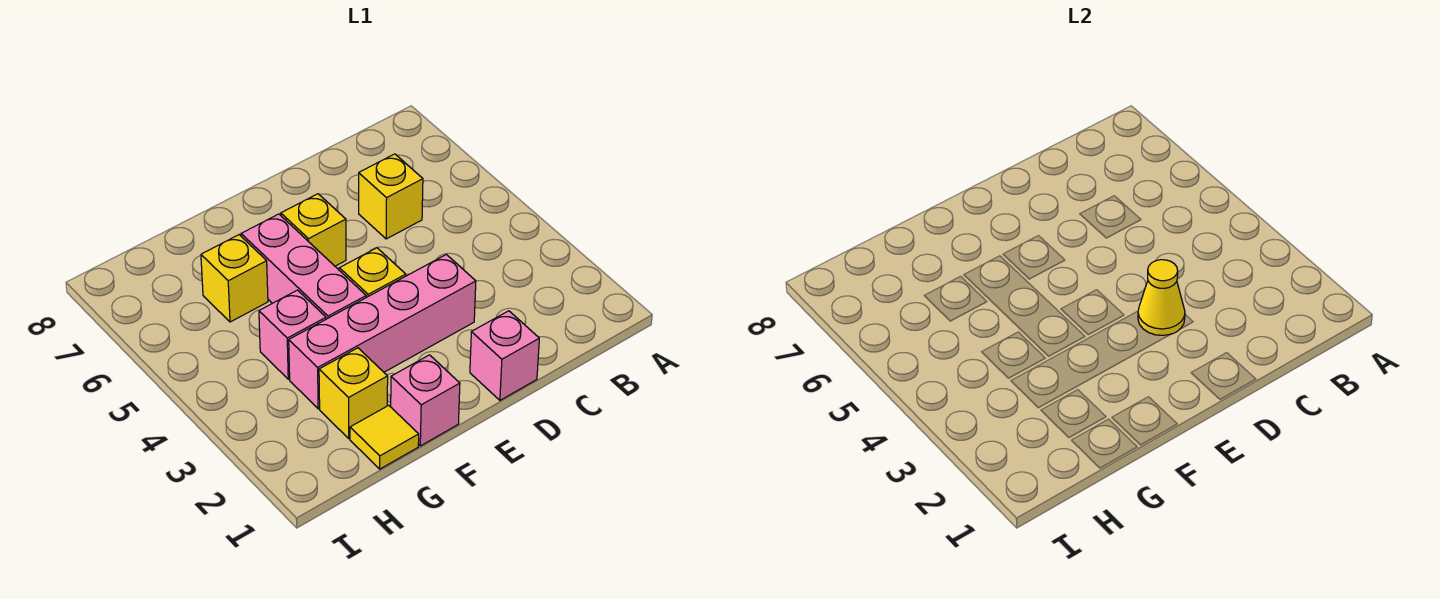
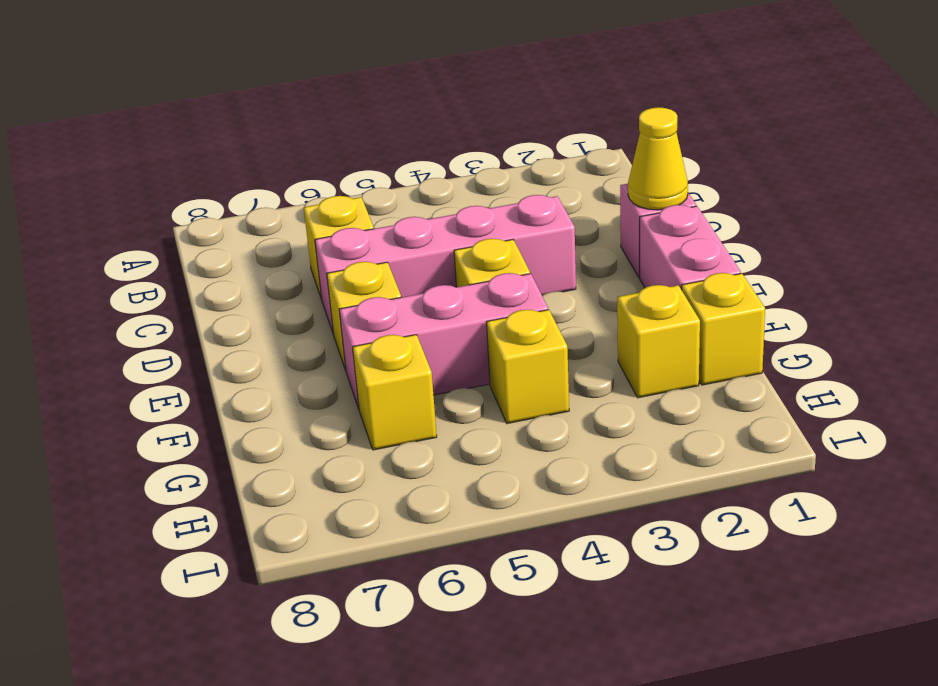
pink brick D3:G3 level 1 -> pink brick D3:D6 level 1
yellow cone D3 level 2 -> yellow cone D1 level 2
pink brick F1 level 1 -> pink brick E1:F1 level 1
yellow tile G1 level 1 -> yellow brick G1 level 1
pink brick G4 level 1 -> yellow brick G4 level 1

